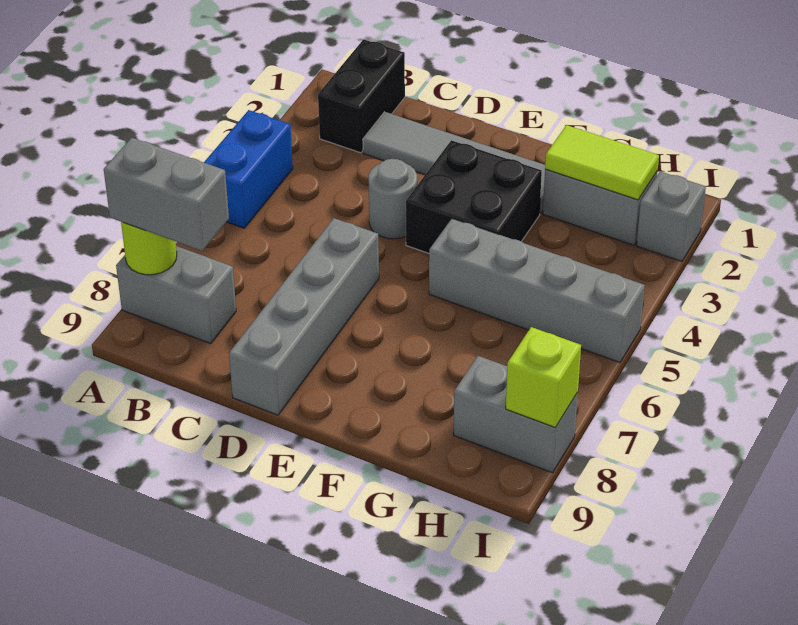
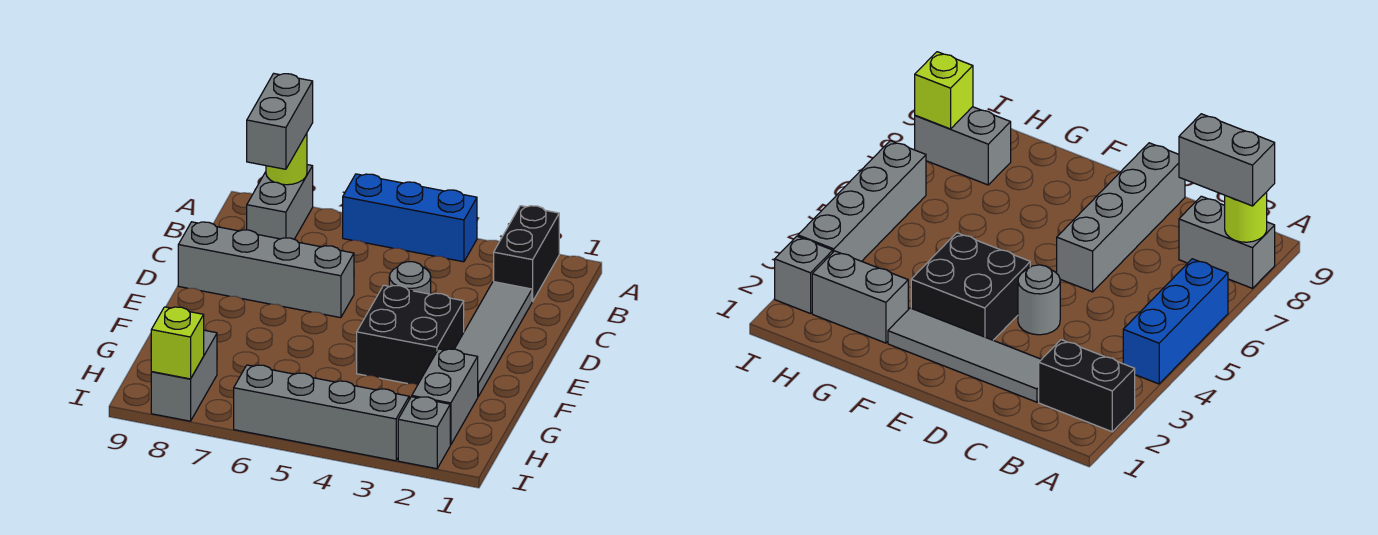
blue brick A4:A5 level 1 -> blue brick A4:A6 level 1
black brick B1:B2 level 1 -> black brick A2:B2 level 1
grey brick F5:I5 level 1 -> grey brick I3:I6 level 1
lime tile G2:H2 level 2 -> none

